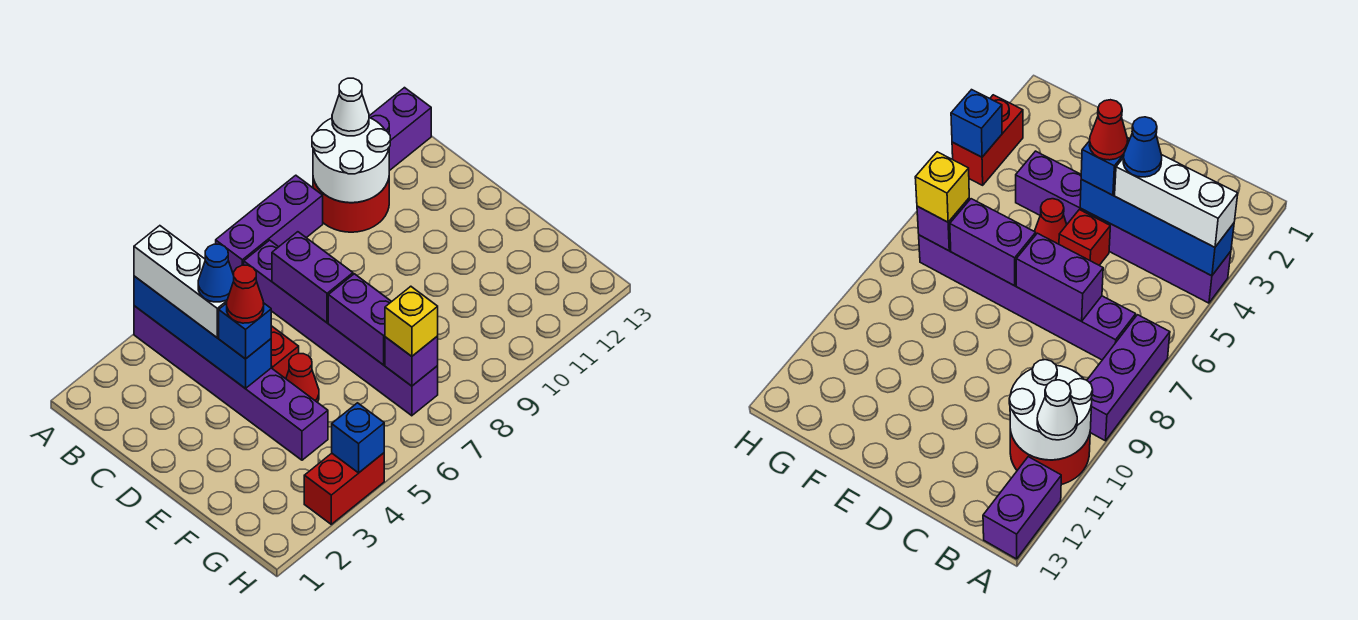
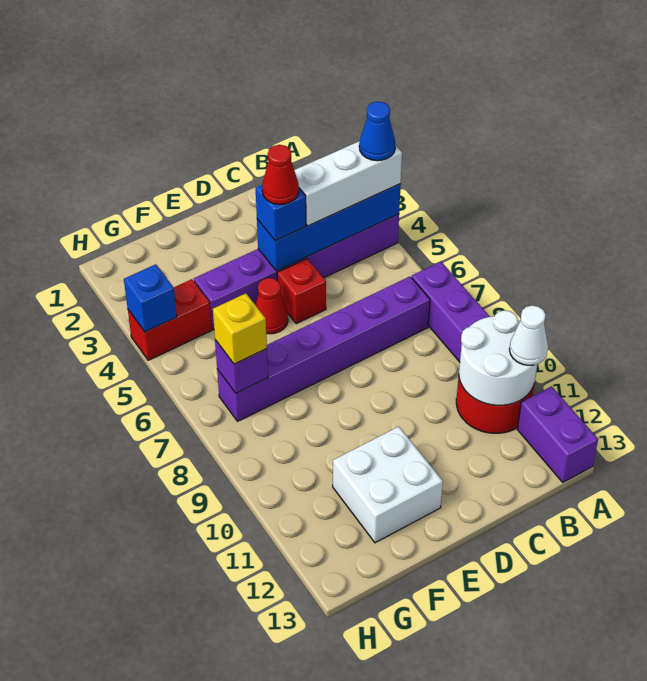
blue cone C4 level 4 -> blue cone A4 level 4
purple brick C7:D7 level 2 -> none
purple brick E7:F7 level 2 -> none
none -> white brick E11:F12 level 1
red brick H3:H4 level 1 -> red brick G4:H4 level 1

